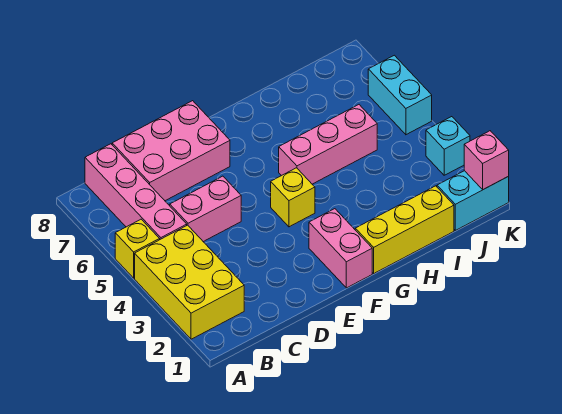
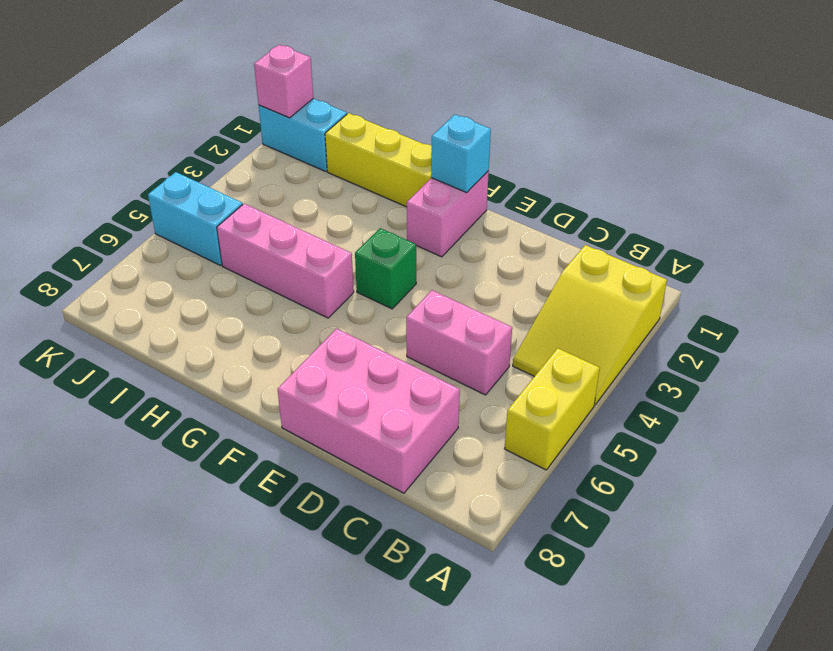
yellow brick A2:B4 level 1 -> yellow slope A2:B4 level 1 top 2
yellow brick A5 level 1 -> yellow brick A5:A6 level 1
pink brick B5:B8 level 1 -> none
yellow brick F4 level 1 -> green brick F4 level 1
cyan brick K3 level 1 -> cyan brick F1 level 2
cyan brick K5:K6 level 1 -> cyan brick J5:K5 level 1

